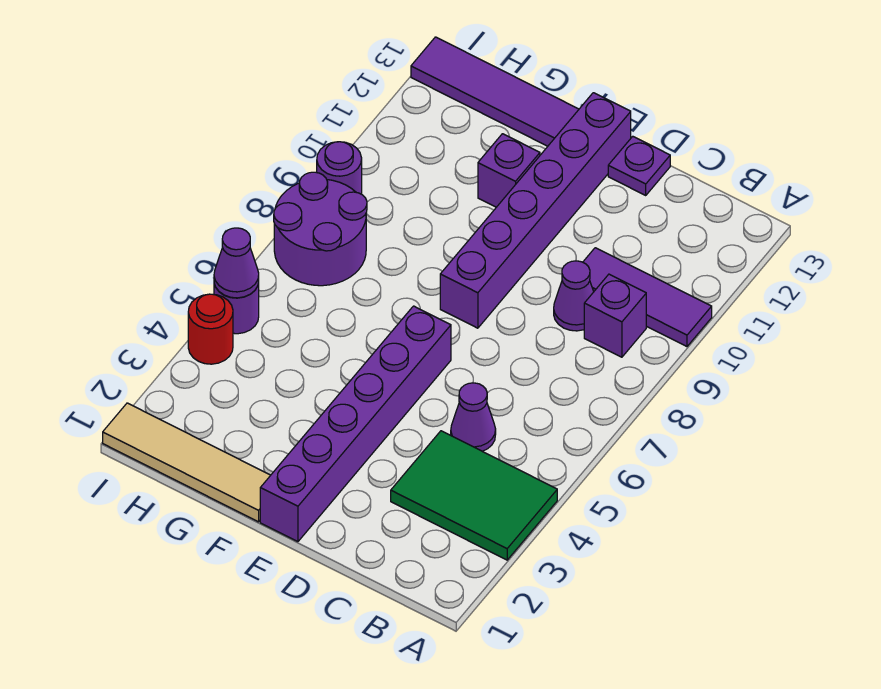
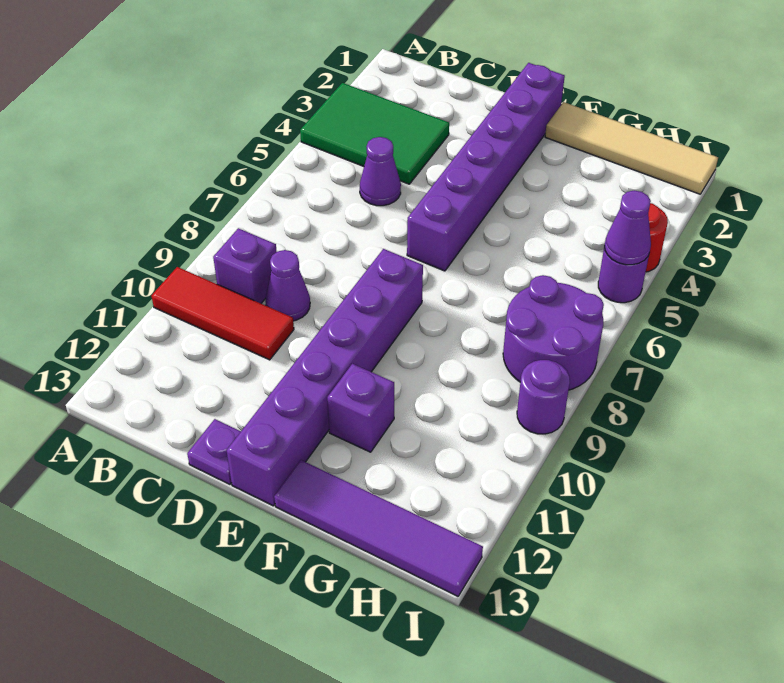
purple tile A10:C10 level 1 -> red tile A10:C10 level 1

